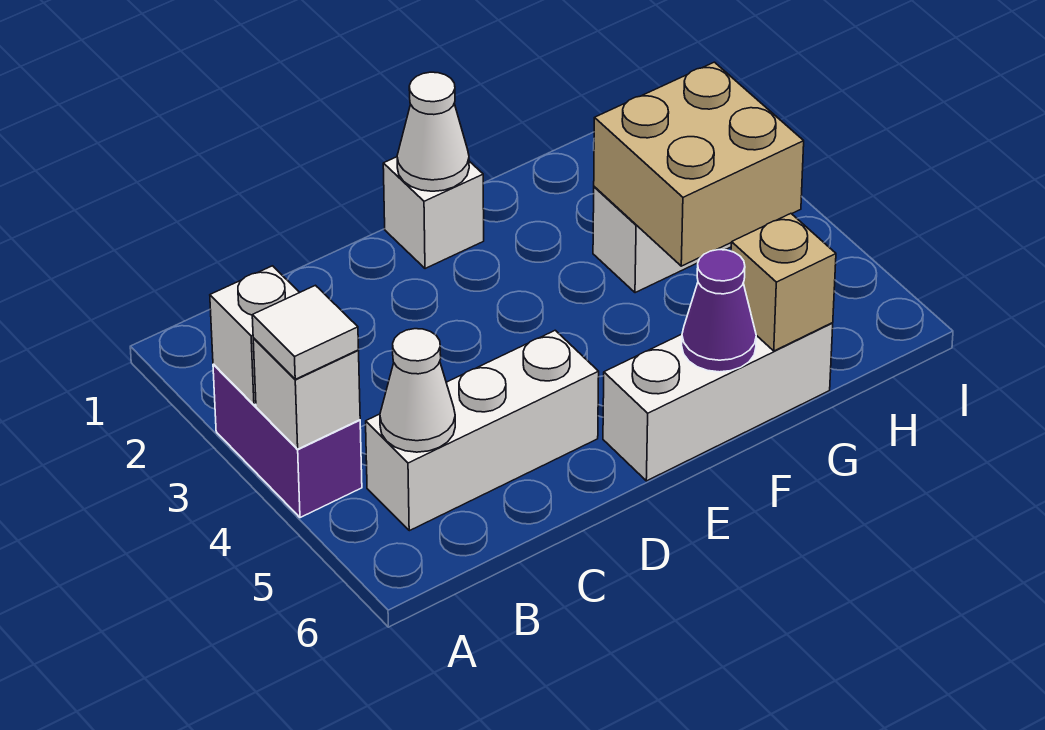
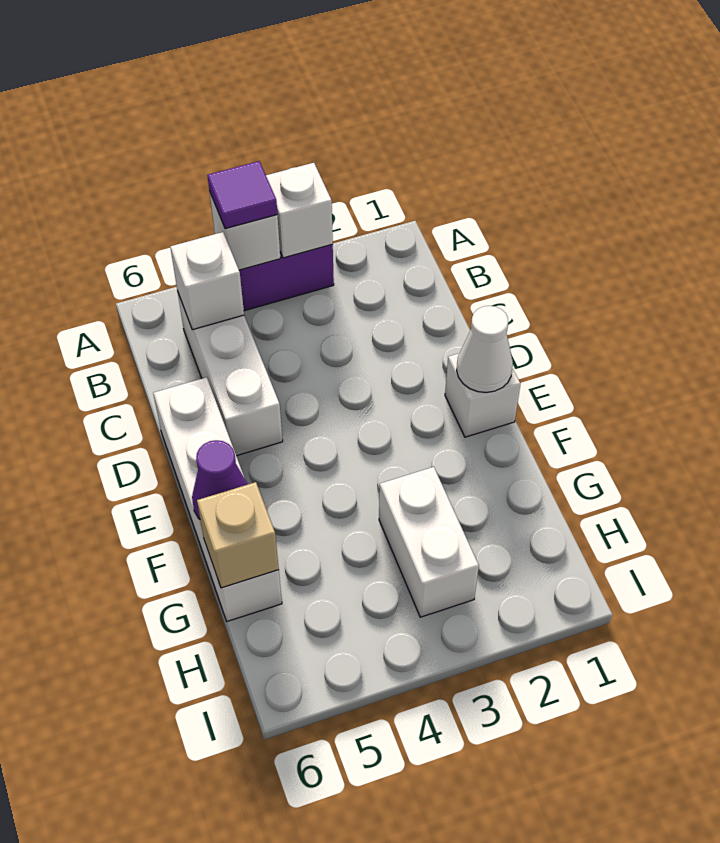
white tile A4 level 3 -> purple tile A4 level 3
white cone B5 level 2 -> white brick B5 level 2
white brick E6:G6 level 1 -> white brick D6:G6 level 1
tan brick G3:H4 level 2 -> none

